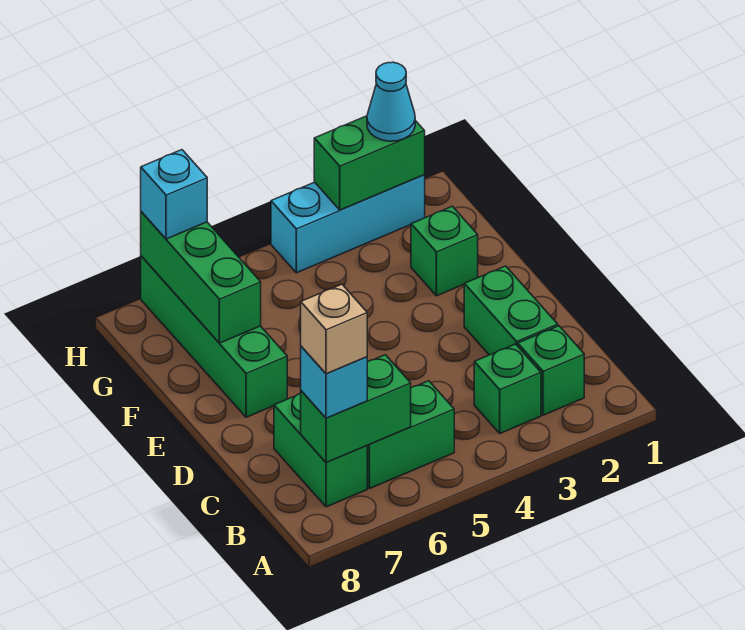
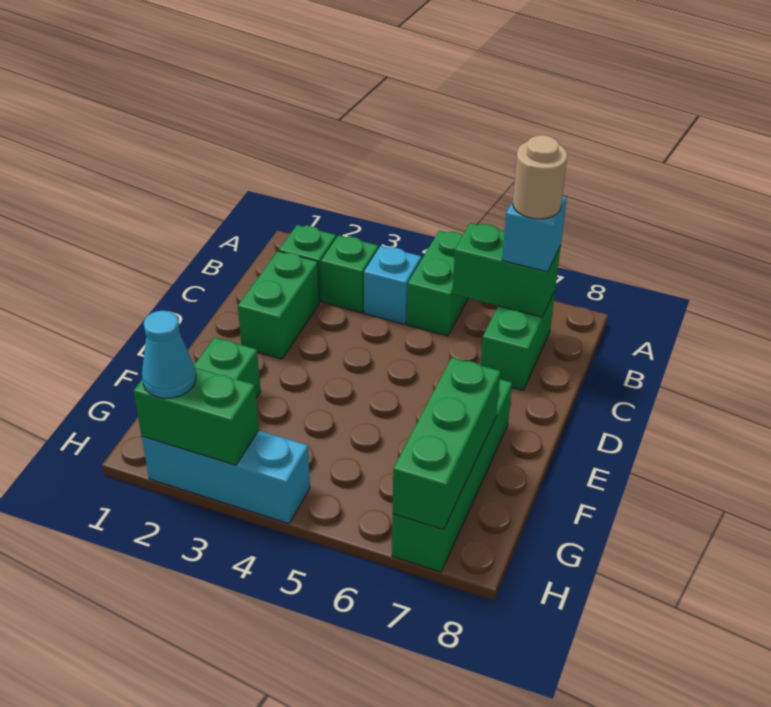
green brick B5:B6 level 1 -> green brick A5:B5 level 1
tan brick B7 level 4 -> tan round brick B7 level 4
cyan brick H7 level 3 -> cyan brick B4 level 1

